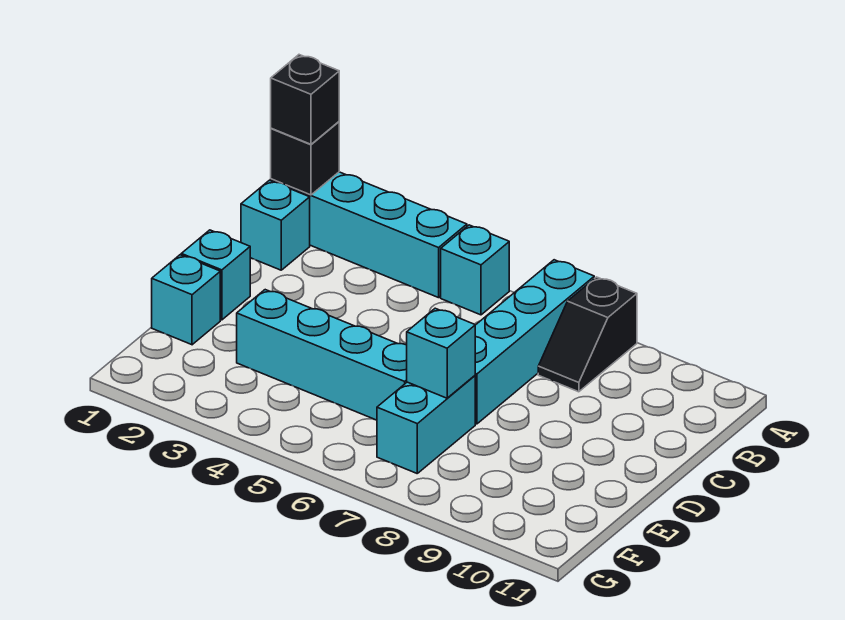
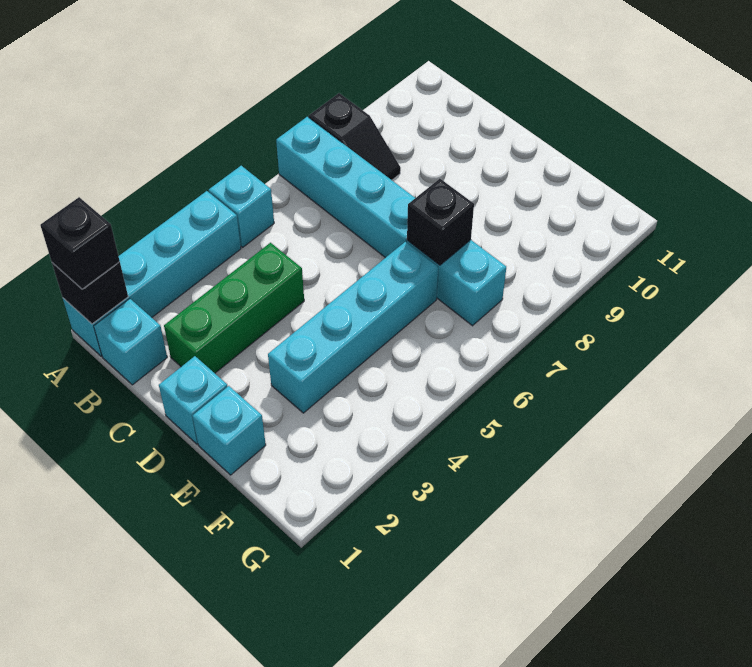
none -> green brick C2:C4 level 1
cyan brick E7 level 2 -> black brick E7 level 2

